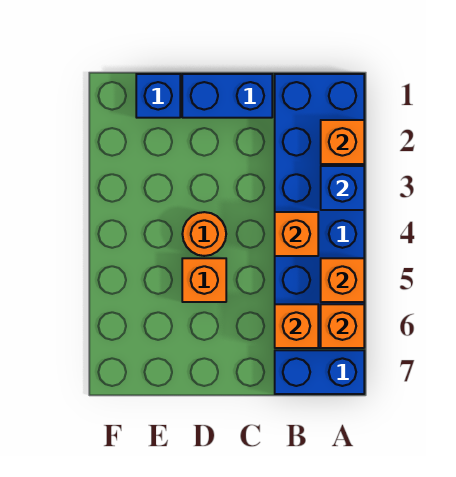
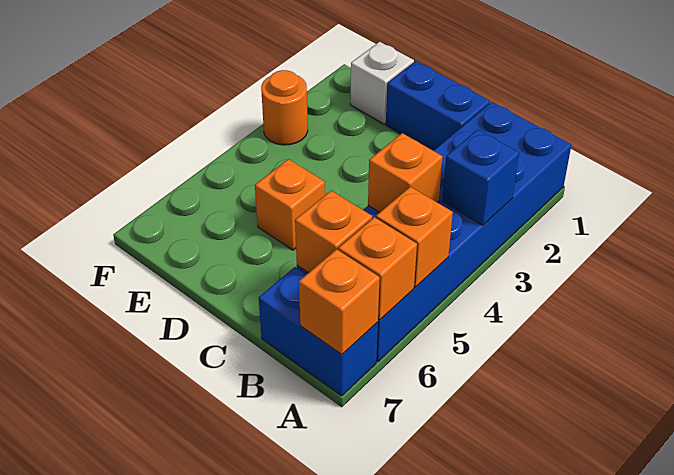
orange brick A2 level 2 -> orange brick A7 level 2
orange round brick D4 level 1 -> orange round brick F3 level 1
blue brick E1 level 1 -> white brick E1 level 1

